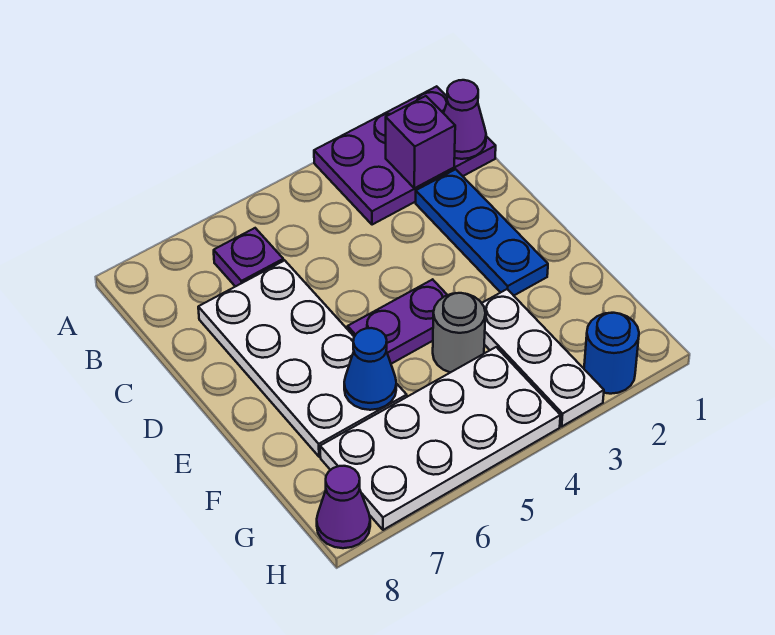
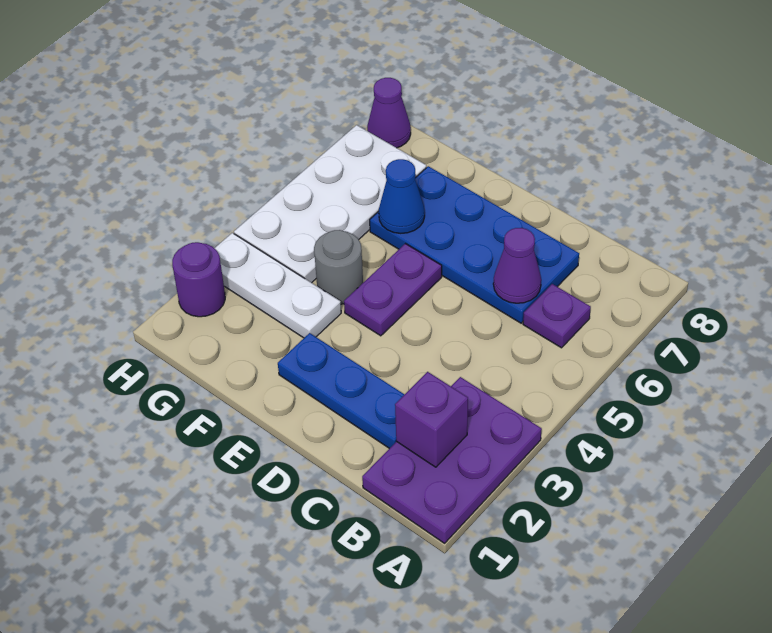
purple cone B1 level 2 -> purple cone C6 level 2
white plate C6:F7 level 1 -> blue plate C6:F7 level 1
blue round brick H2 level 1 -> purple round brick H2 level 1

